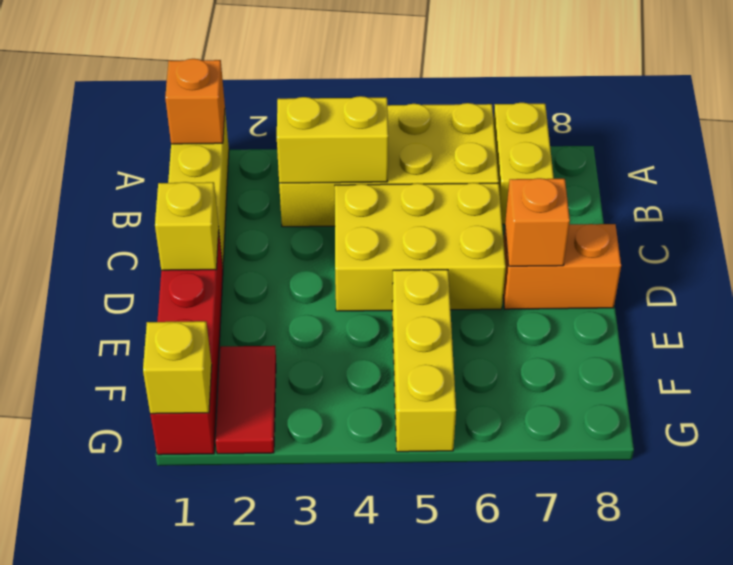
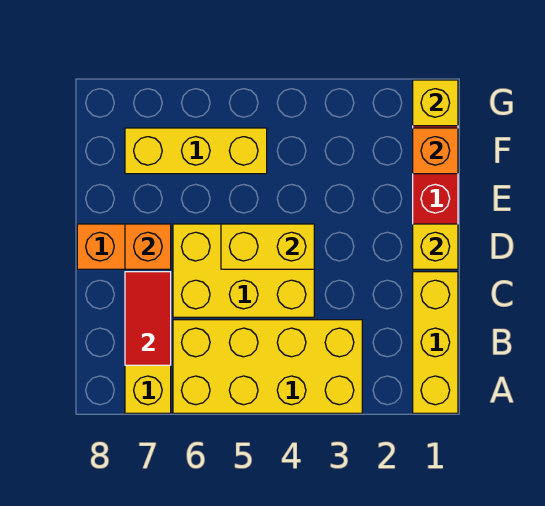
orange brick A1 level 2 -> orange brick F1 level 2
yellow brick B3:B4 level 2 -> yellow brick D4:D5 level 2
yellow brick E5:G5 level 1 -> yellow brick F5:F7 level 1
red tile F2:G2 level 1 -> red tile B7:C7 level 2

